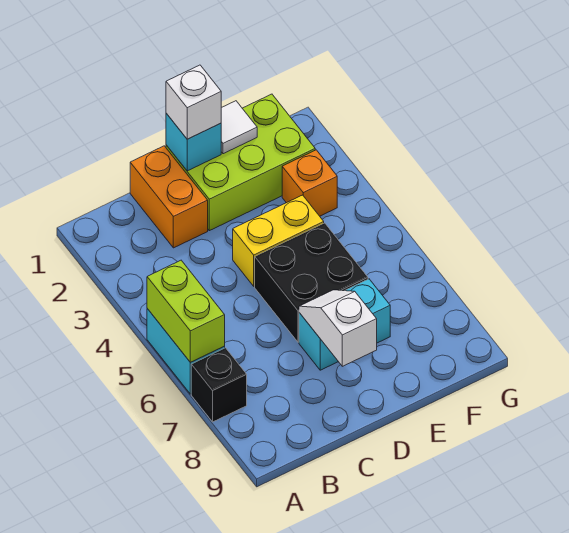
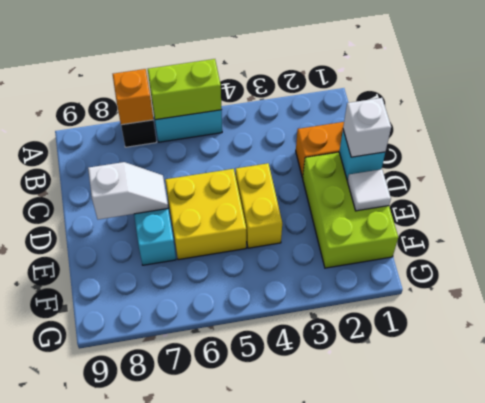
black brick D5:E6 level 1 -> yellow brick D5:E6 level 1
orange brick F3 level 1 -> orange brick A7 level 2

